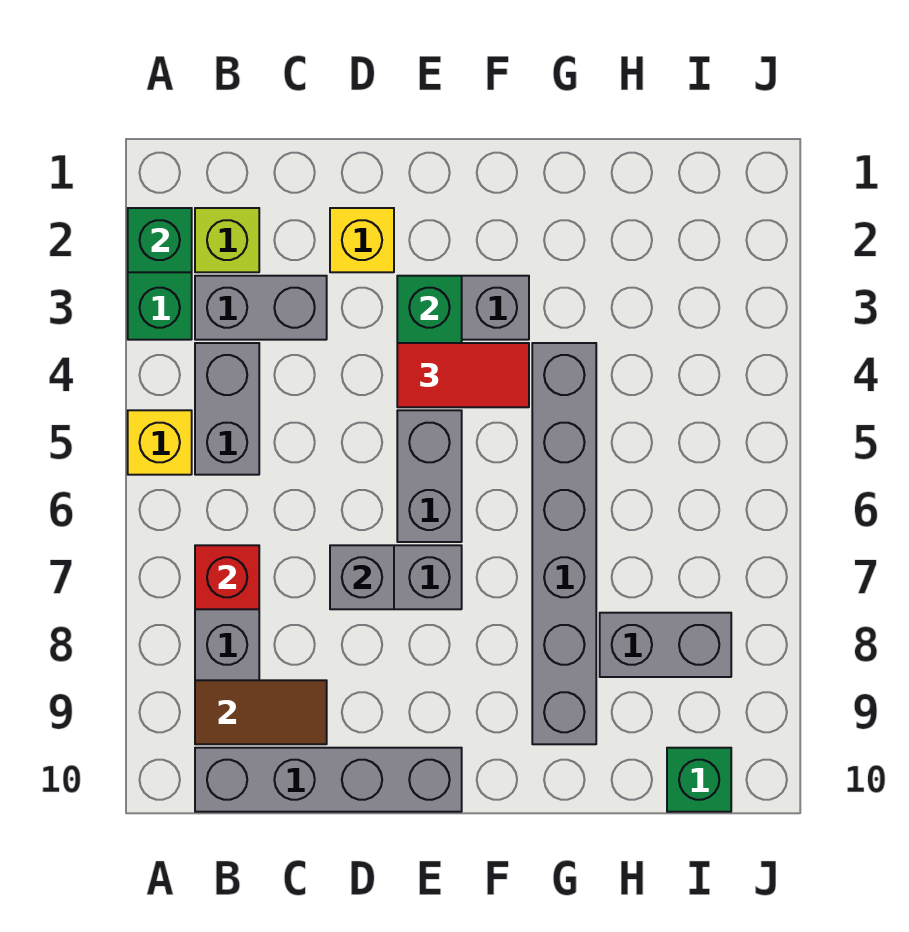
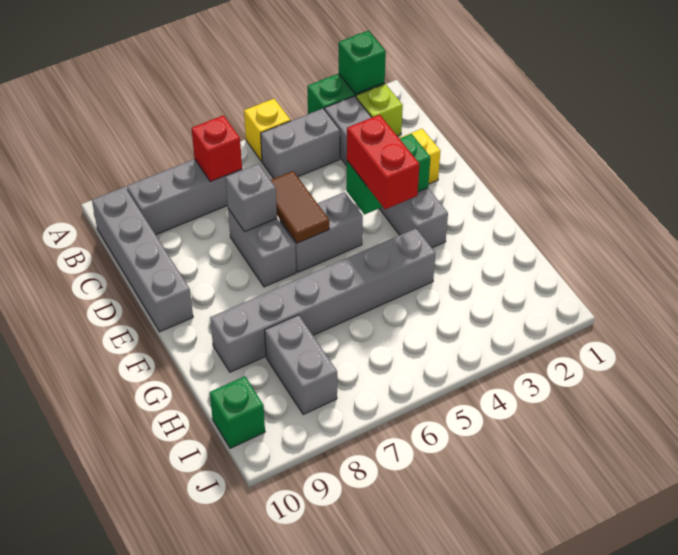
brown tile B9:C9 level 2 -> brown tile D6:E6 level 2
red tile E4:F4 level 3 -> red brick E4:F4 level 3

